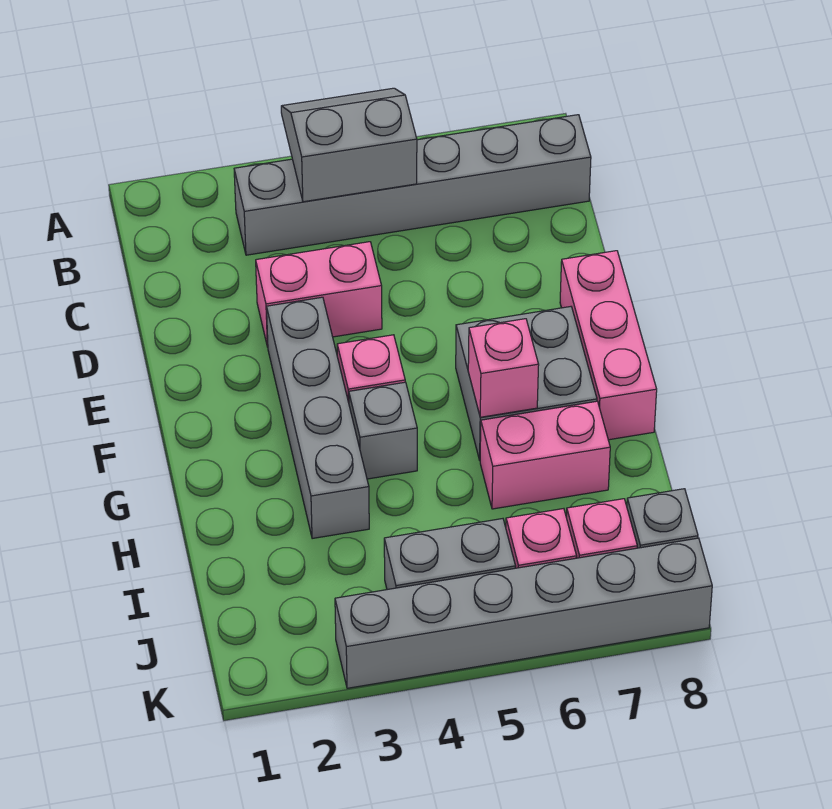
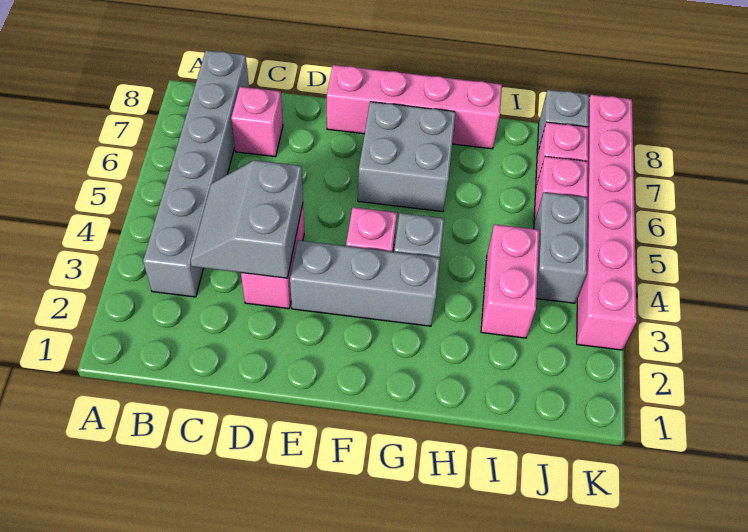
grey slope A4:B5 level 2 top B -> grey slope C3:D4 level 2 top D
grey brick E3:H3 level 1 -> grey brick E3:G3 level 1
pink brick E8:G8 level 1 -> pink brick E8:H8 level 1
pink brick G6 level 2 -> pink brick C7 level 1
pink brick H6:H7 level 1 -> pink brick I3:I4 level 1
grey brick K3:K8 level 1 -> pink brick K3:K8 level 1

